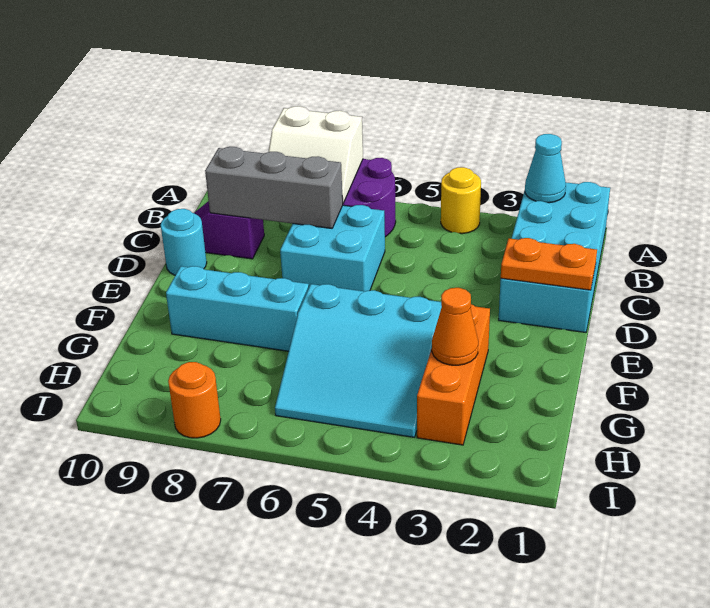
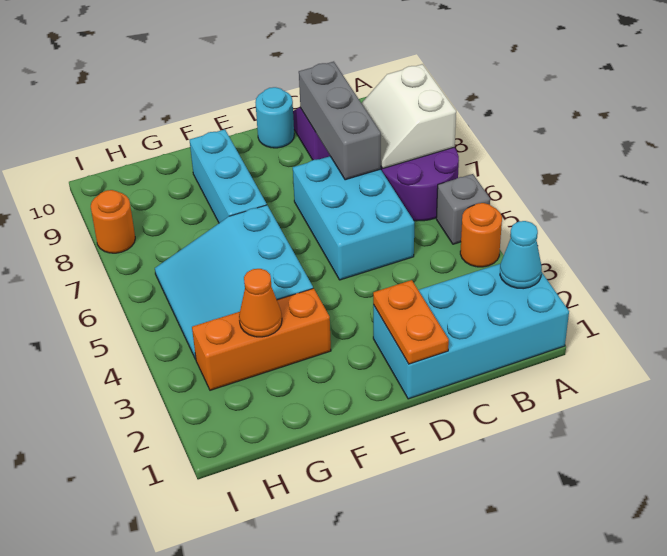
yellow round brick A4 level 1 -> orange round brick A4 level 1
none -> grey brick A5 level 1
cyan brick C6:D7 level 1 -> cyan brick C5:D7 level 1

